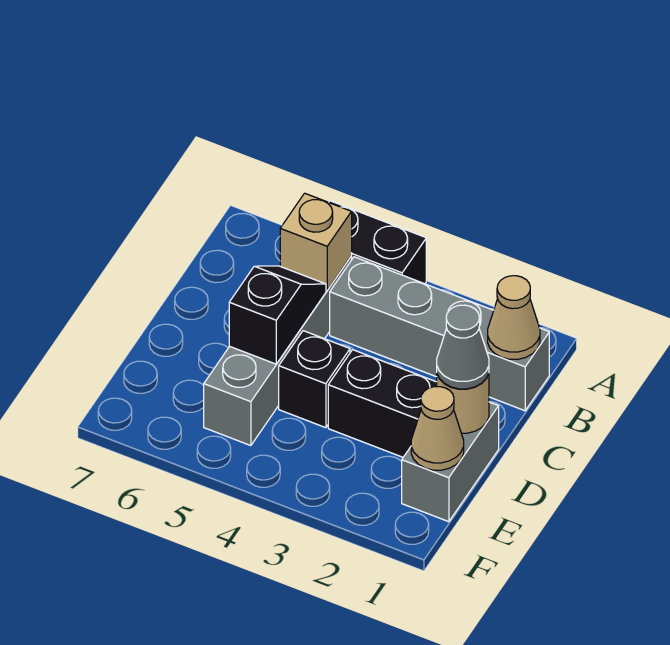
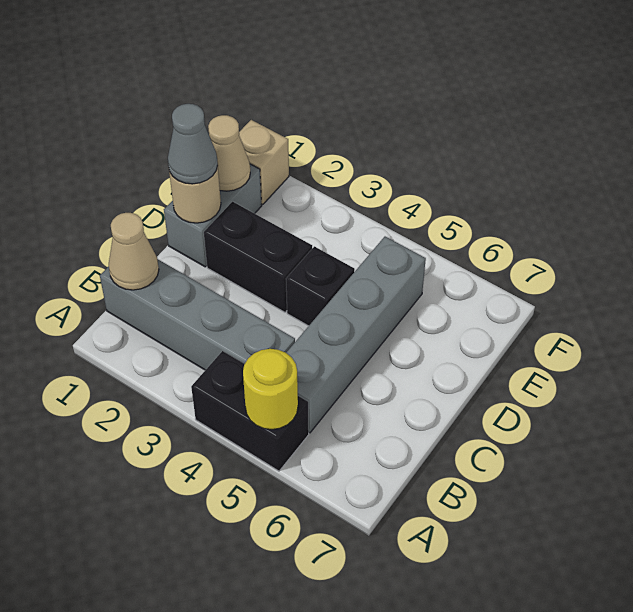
none -> yellow round brick A5 level 2
tan brick B5 level 2 -> tan brick F1 level 1
black slope C5:D5 level 2 top D -> none

